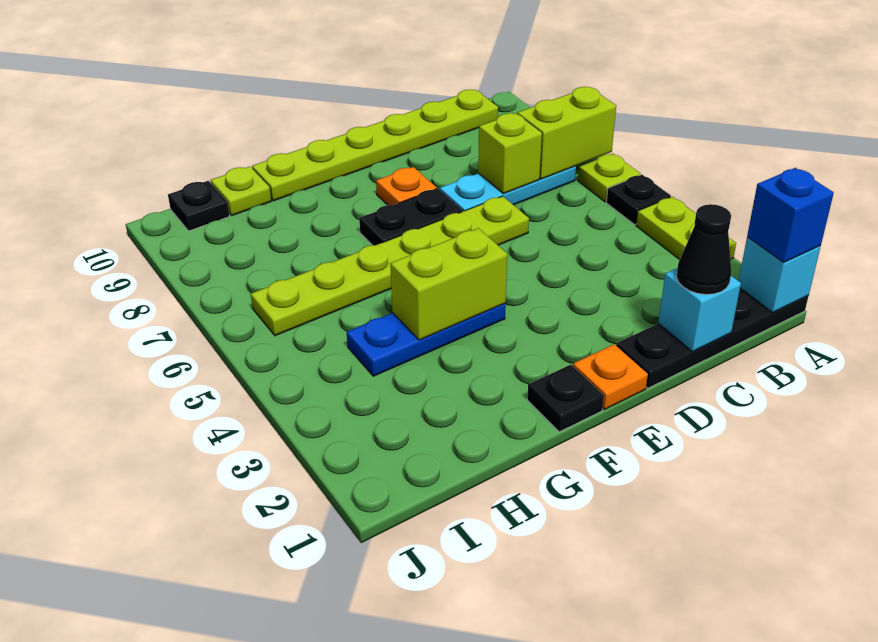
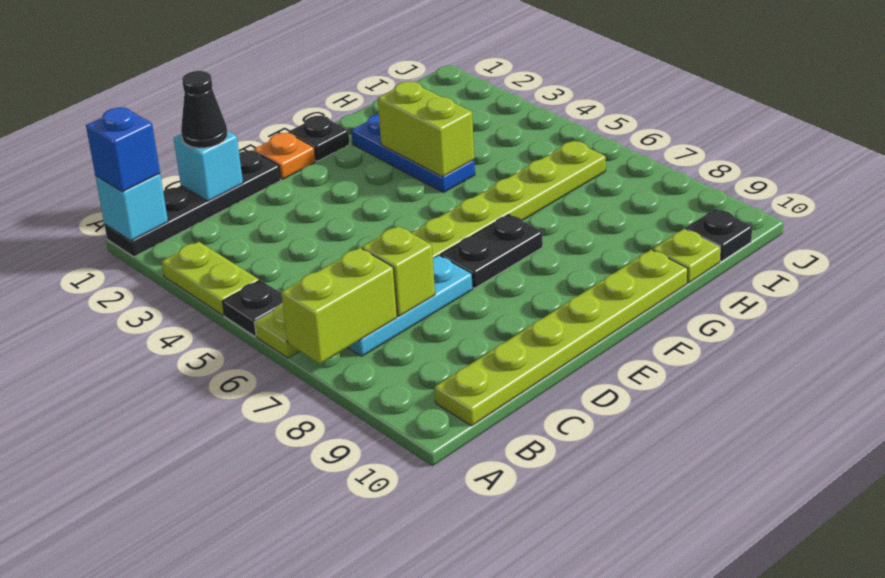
orange plate E8 level 1 -> none
blue plate F4:H4 level 1 -> blue plate G2:G4 level 1
lime brick F4:G4 level 2 -> lime brick G3:G4 level 2

